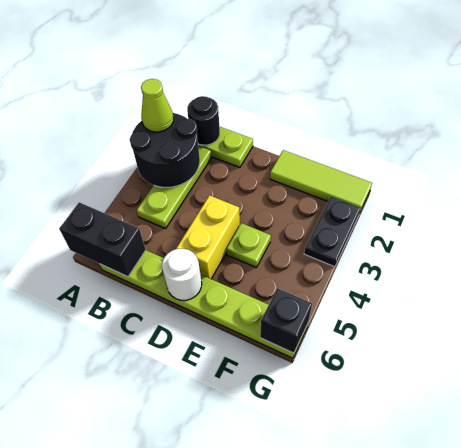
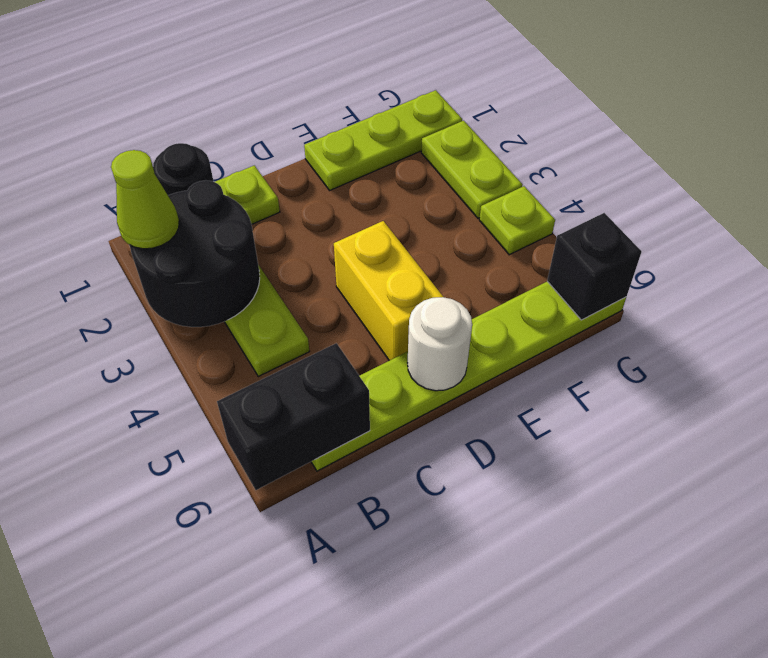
lime tile E1:G1 level 1 -> lime plate E1:G1 level 1
lime plate E4 level 1 -> lime plate G4 level 1
black plate G2:G3 level 1 -> lime plate G2:G3 level 1

